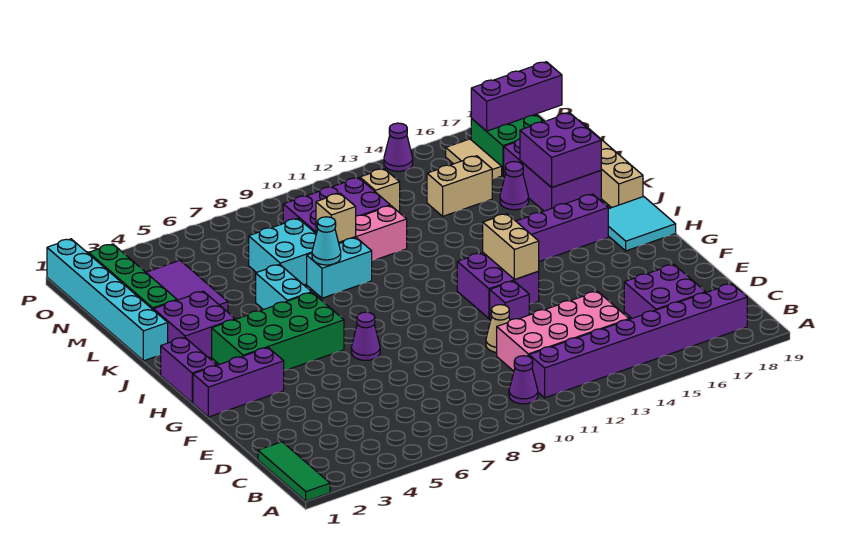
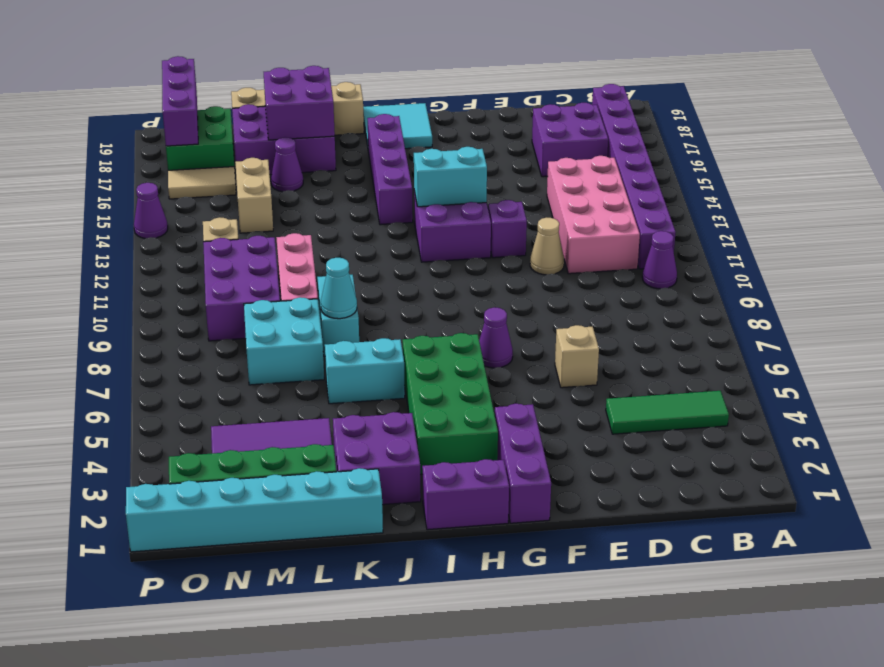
green tile A1:C1 level 1 -> green tile B4:D4 level 1
tan brick G13:H13 level 2 -> cyan brick G13:H13 level 2
tan brick L9 level 2 -> tan brick E6 level 1

